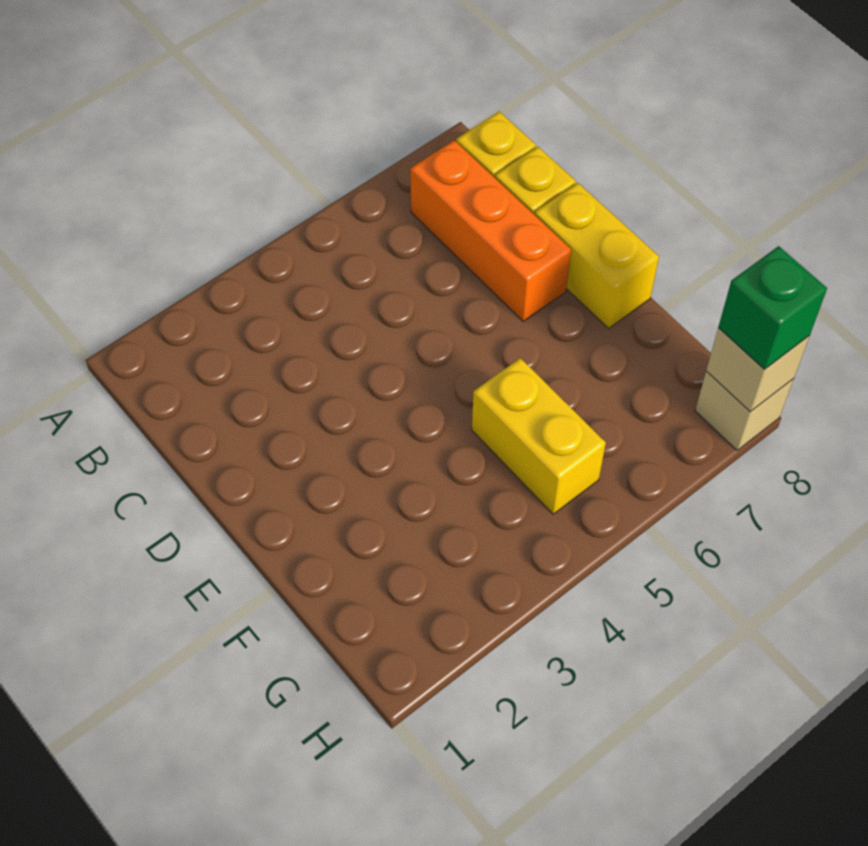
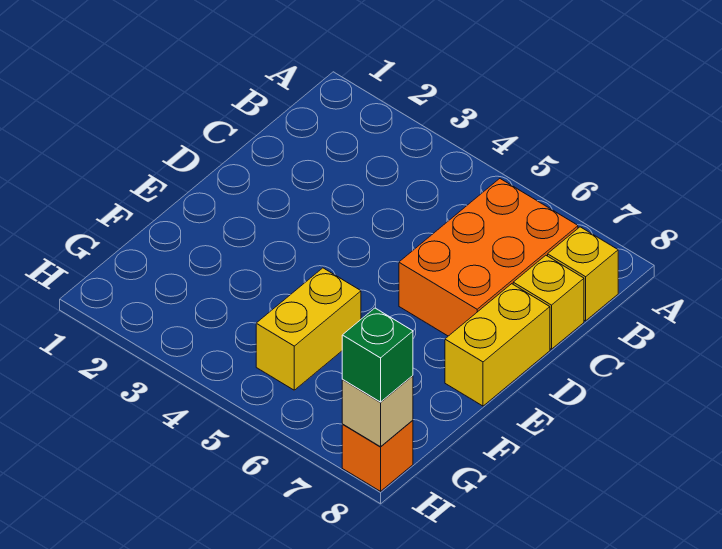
orange brick B7:D7 level 1 -> orange brick B6:D7 level 1
tan brick H8 level 1 -> orange brick H8 level 1

